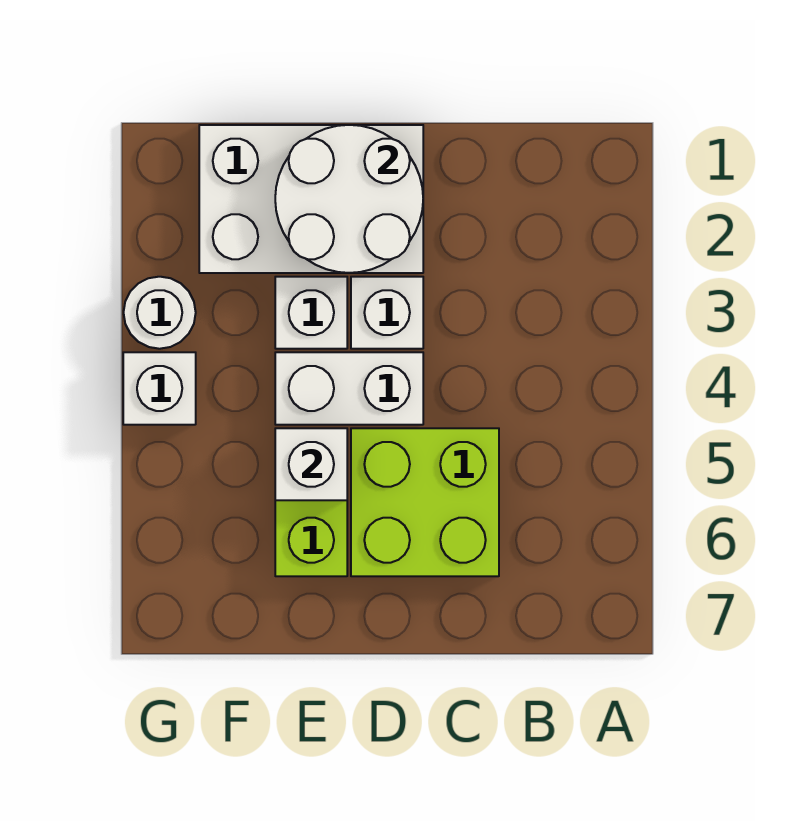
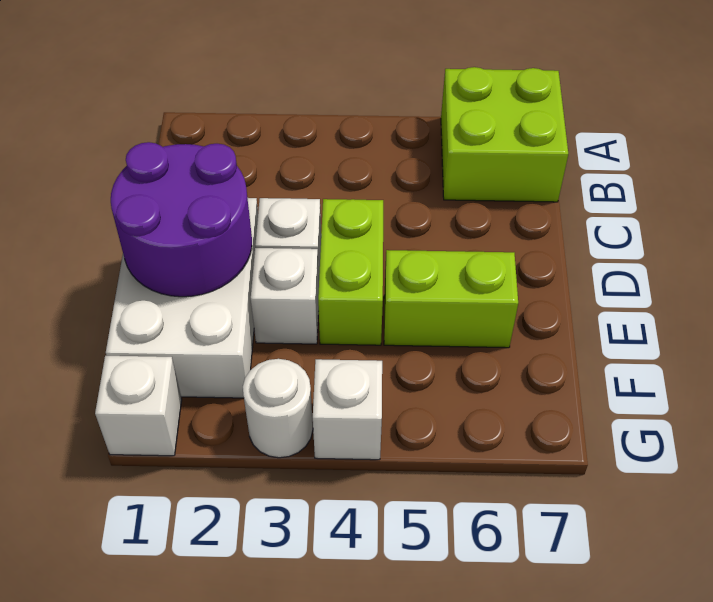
lime brick C5:D6 level 1 -> lime brick A6:B7 level 1
white round brick D1:E2 level 2 -> purple round brick D1:E2 level 2
white brick D4:E4 level 1 -> lime brick D4:E4 level 1
white brick E5 level 2 -> white brick G1 level 1

